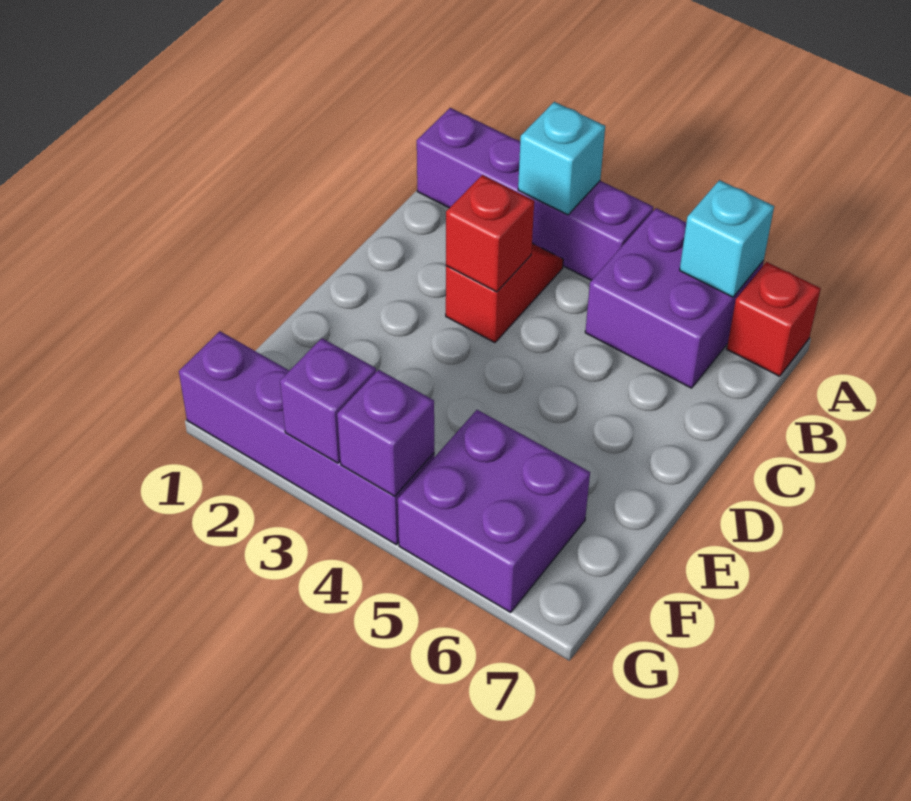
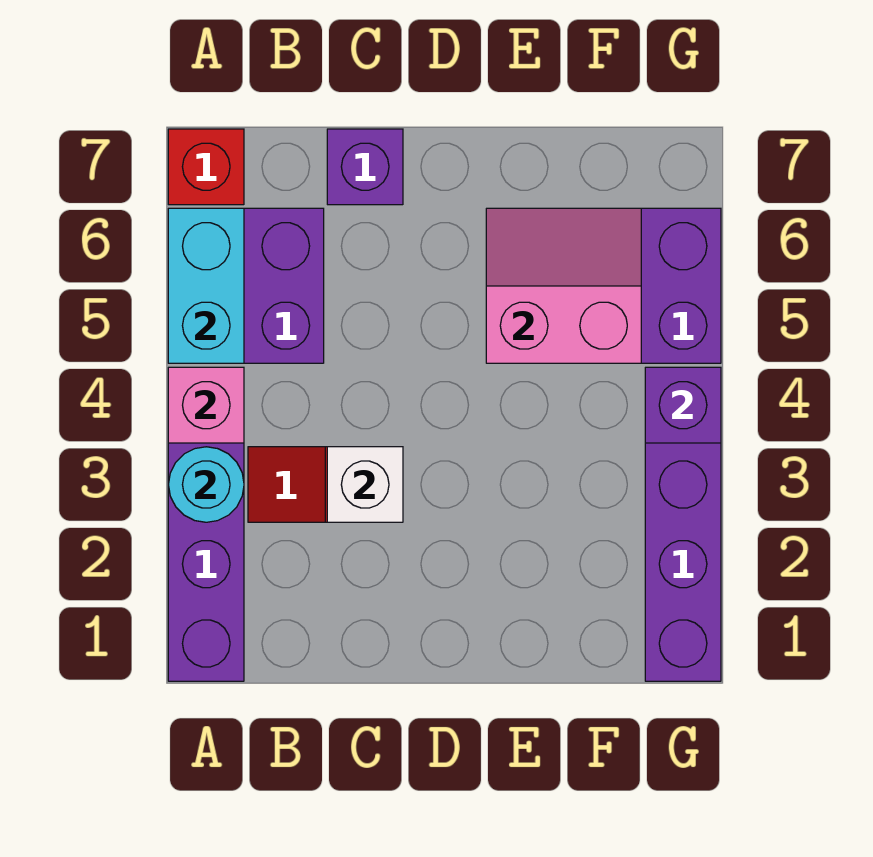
cyan brick A3 level 2 -> cyan round brick A3 level 2
none -> pink brick A4 level 2
cyan brick A6 level 2 -> cyan brick A5:A6 level 2
red brick C3 level 2 -> white brick C3 level 2
none -> pink slope E5:F6 level 2 top 5
purple brick G3 level 2 -> purple brick C7 level 1

